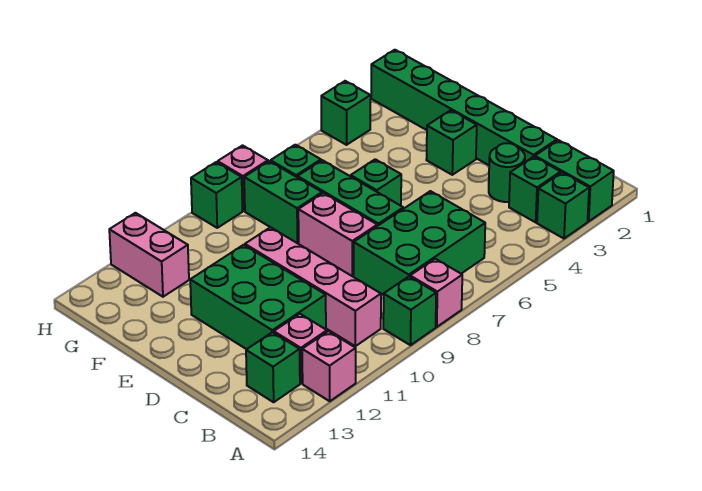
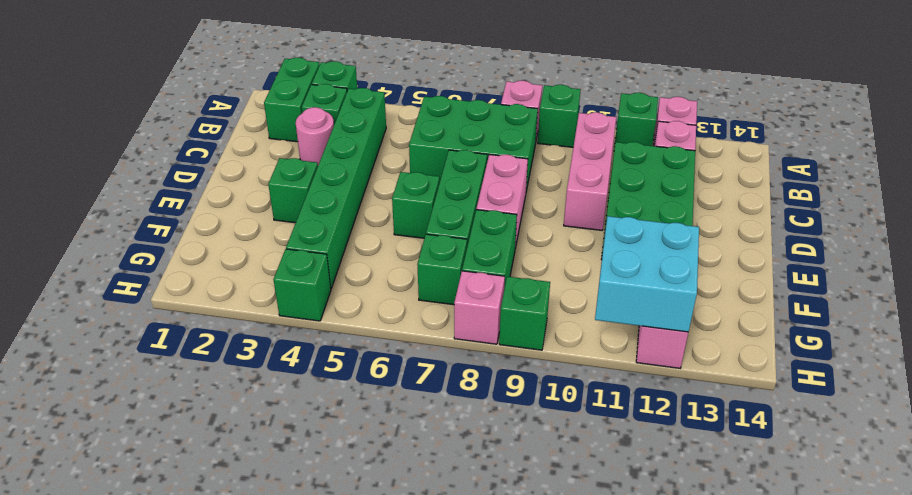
pink brick B10:E10 level 1 -> pink brick B10:D10 level 1
green brick B13 level 1 -> green brick A11 level 1
green brick C2:H2 level 1 -> green brick B4:G4 level 1
green round brick C3 level 1 -> pink round brick C3 level 1
none -> cyan brick G11:H12 level 2

